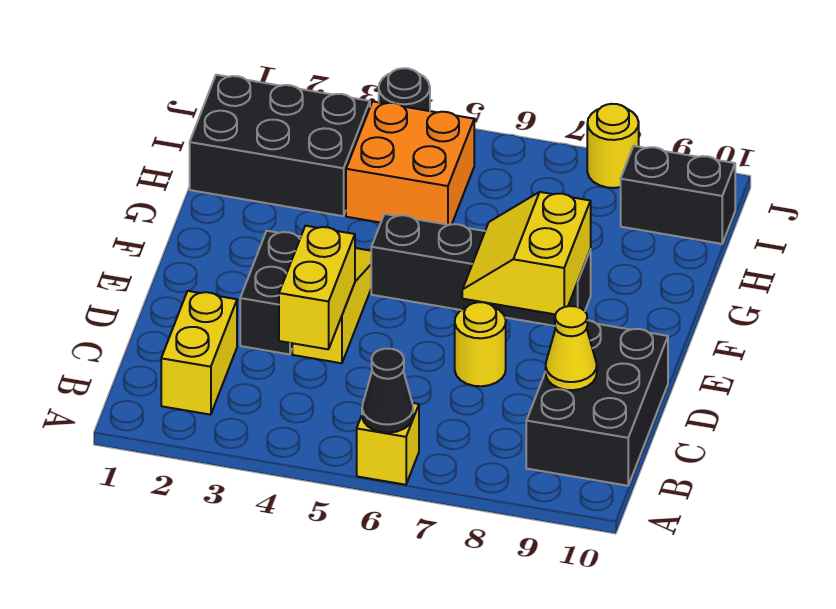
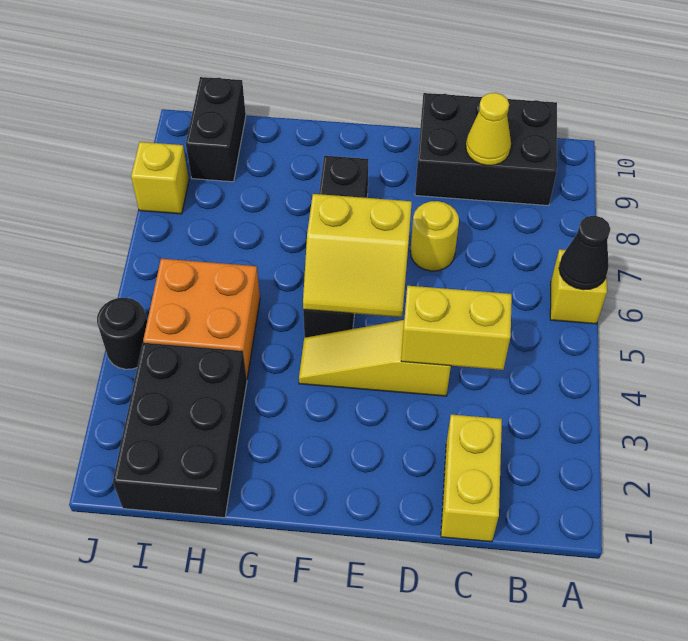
yellow brick B2:C2 level 1 -> yellow brick C1:C2 level 1
black brick D3:E3 level 1 -> none
yellow slope E7:F8 level 2 top 8 -> yellow slope E5:F6 level 2 top 6
yellow round brick J8 level 1 -> yellow brick J8 level 1

